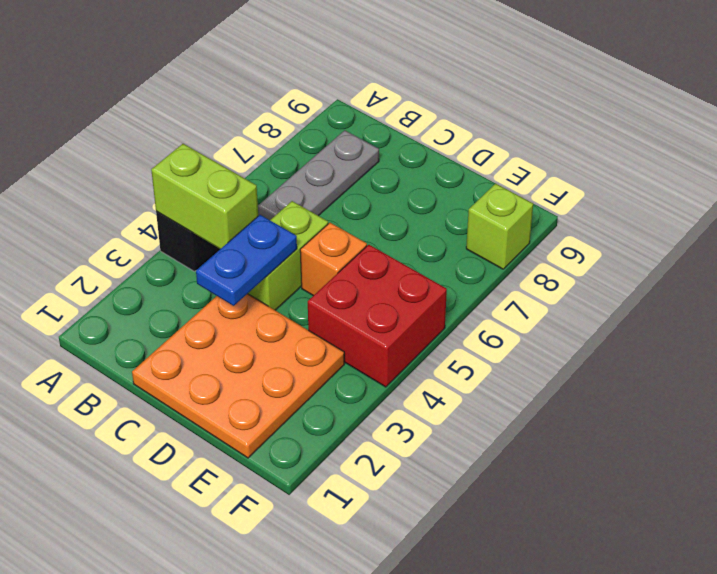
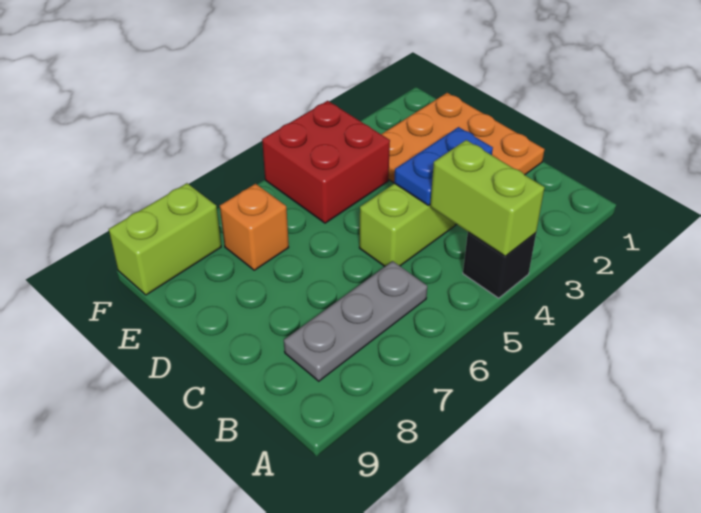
orange brick D5 level 1 -> orange brick E7 level 1
lime brick F8 level 1 -> lime brick F8:F9 level 1

